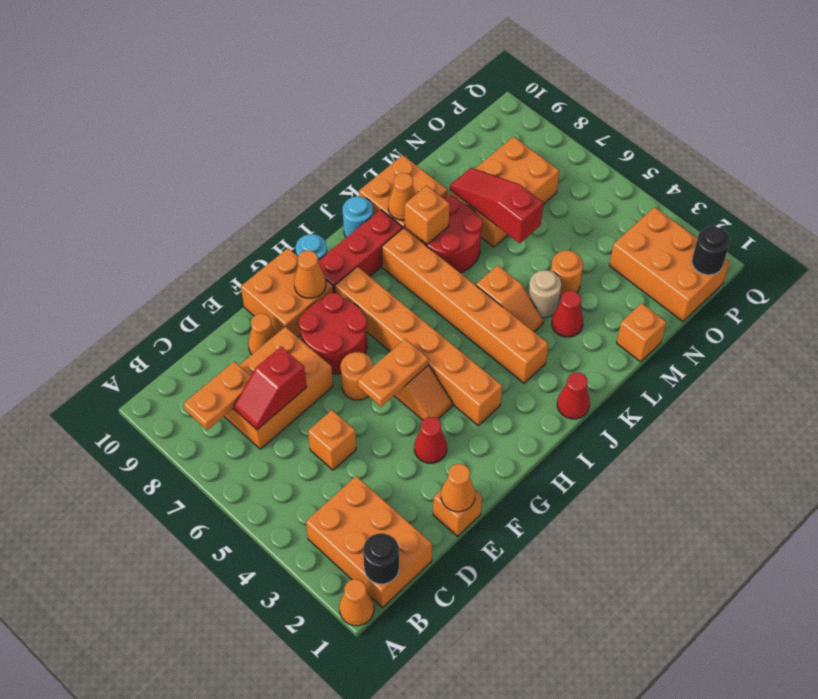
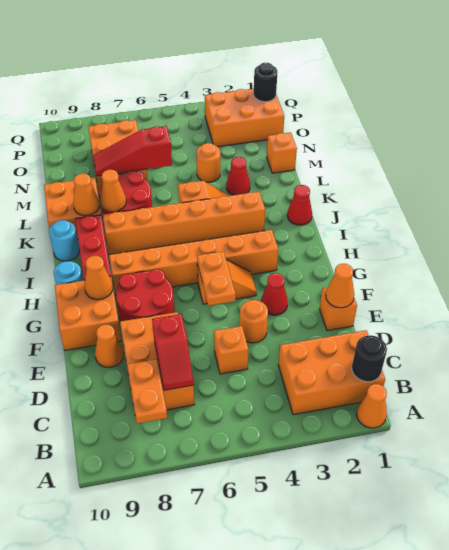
orange round brick F6 level 1 -> orange round brick E4 level 1
orange brick K8 level 2 -> orange cone K8 level 2
tan round brick L4 level 1 -> none

